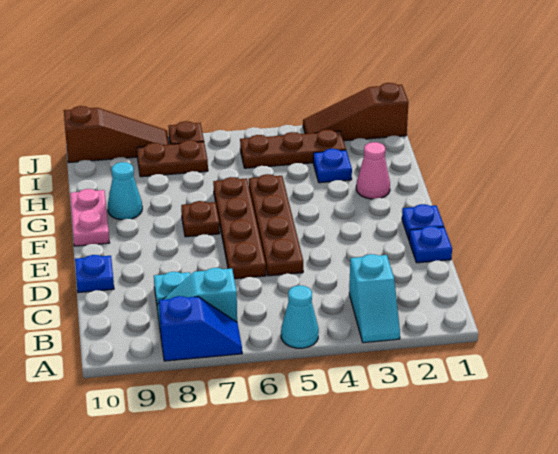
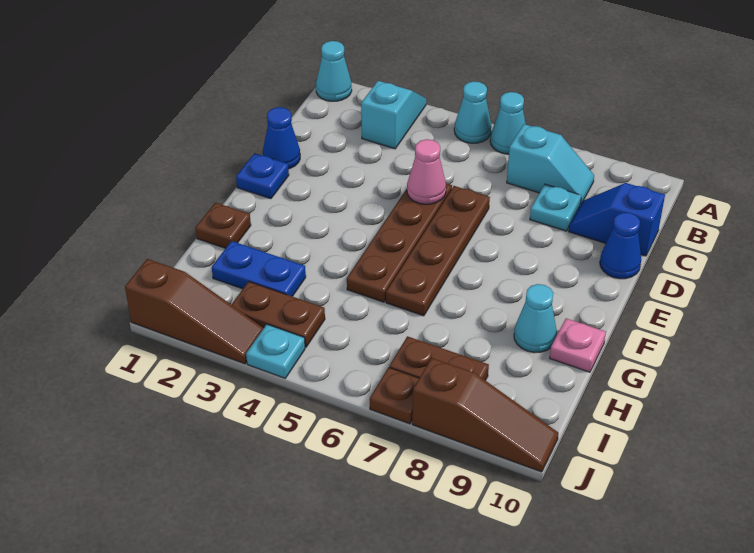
none -> cyan cone A1 level 1
none -> cyan cone A6 level 1
blue slope A7:A8 level 1 top 8 -> blue slope C9:C10 level 1 top 10
blue plate D1 level 1 -> blue cone D1 level 1
blue plate D10 level 1 -> blue cone D10 level 1
brown plate F7 level 1 -> brown plate G1 level 1
pink plate F10:G10 level 1 -> pink plate G10 level 1
pink cone G2 level 1 -> pink cone D5 level 2
blue plate H3 level 1 -> blue plate H2:H3 level 1
brown plate I3:I5 level 1 -> brown plate I3:I4 level 1
none -> cyan plate J4 level 1
brown slope J8:J10 level 1 top 10 -> brown slope J8:J10 level 1 top 8

